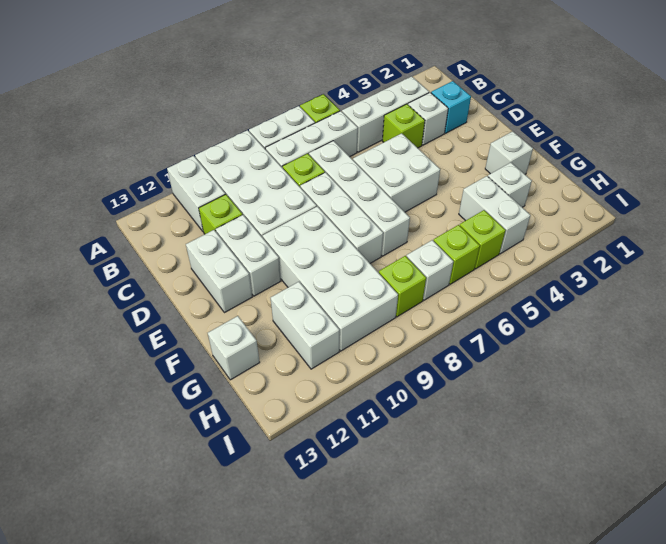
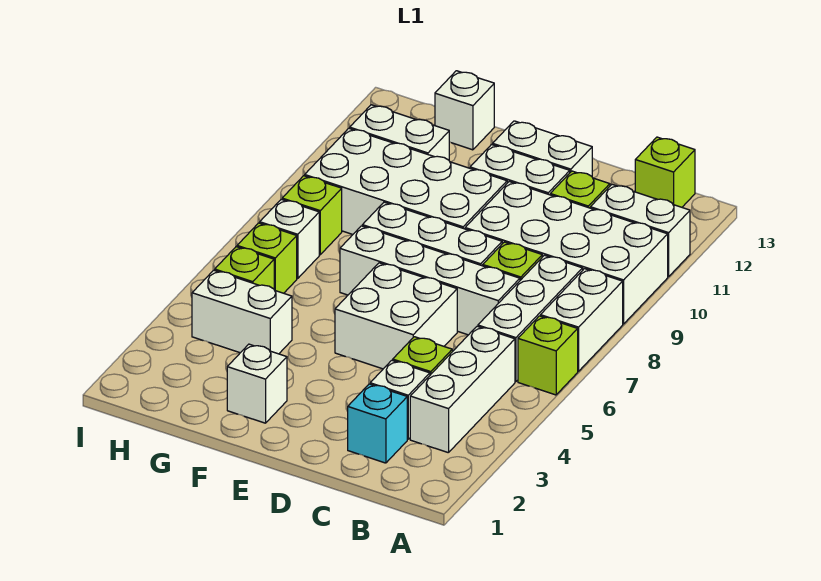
none -> lime brick B13 level 1
white brick G3 level 1 -> none

